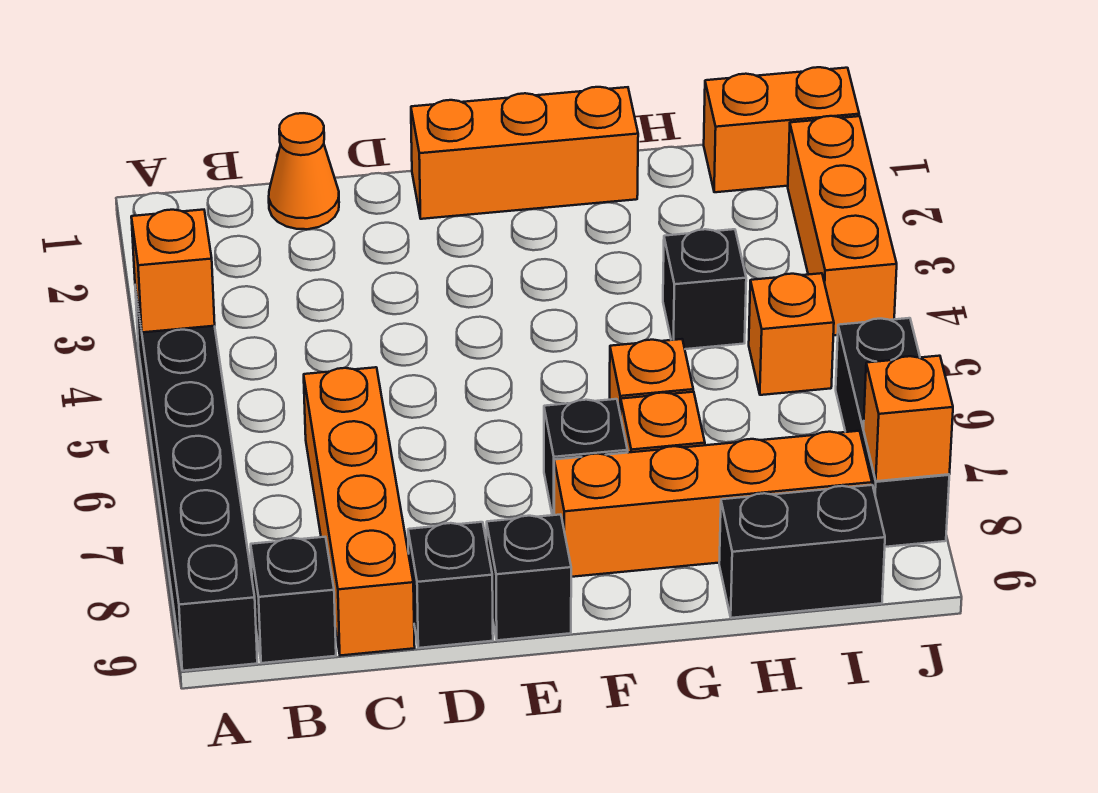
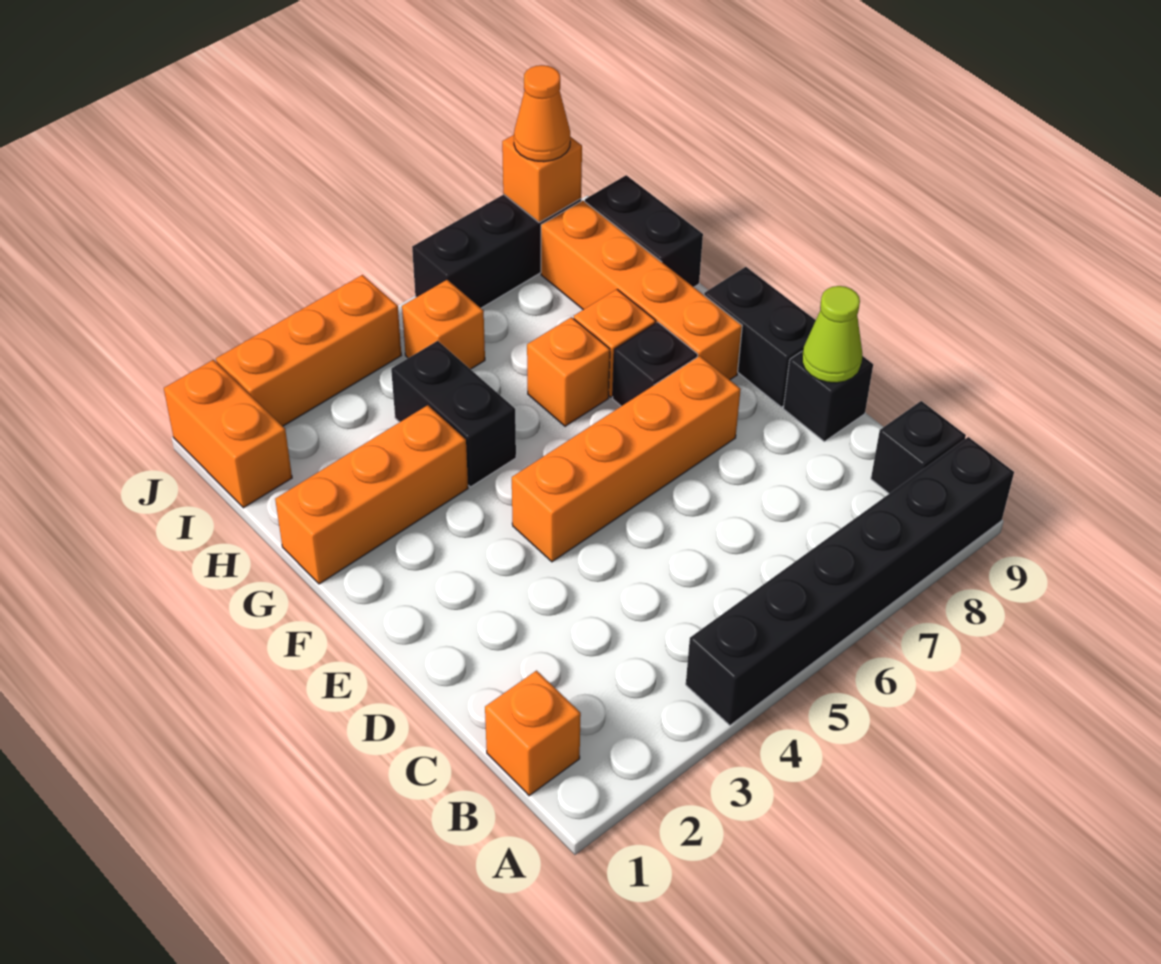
orange brick A4 level 2 -> orange brick B1 level 1
orange cone C1 level 1 -> orange cone J8 level 3
orange brick C6:C9 level 1 -> orange brick E4:E7 level 1
none -> lime cone D9 level 2
orange brick E1:G1 level 1 -> orange brick G1:G3 level 1
black brick E9 level 1 -> black brick E9:F9 level 1
black brick H4 level 1 -> black brick G4:H4 level 1

